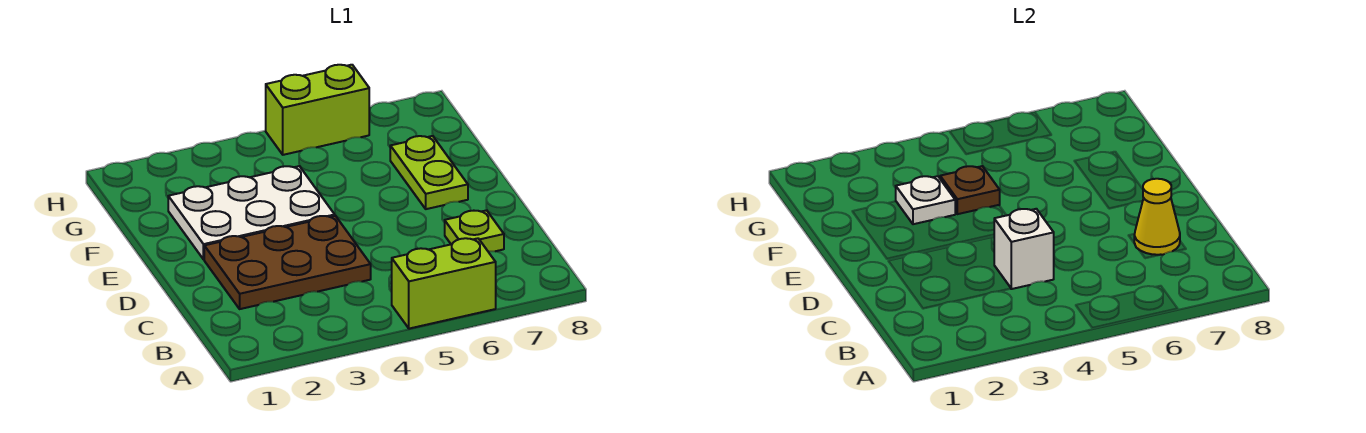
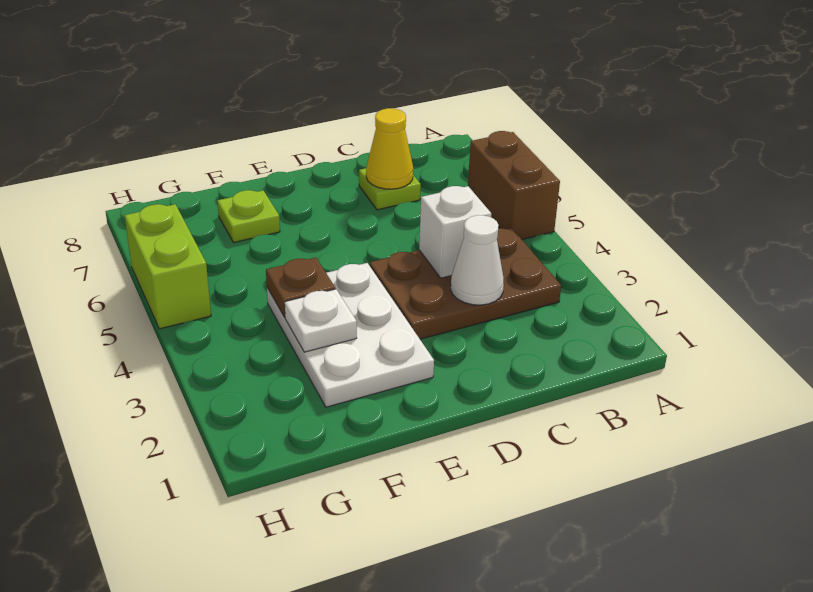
lime brick A5:A6 level 1 -> brown brick A5:A6 level 1
brown plate C2:D4 level 1 -> brown plate B3:D4 level 1
none -> white cone C3 level 2
lime plate E7:F7 level 1 -> lime plate F7 level 1

